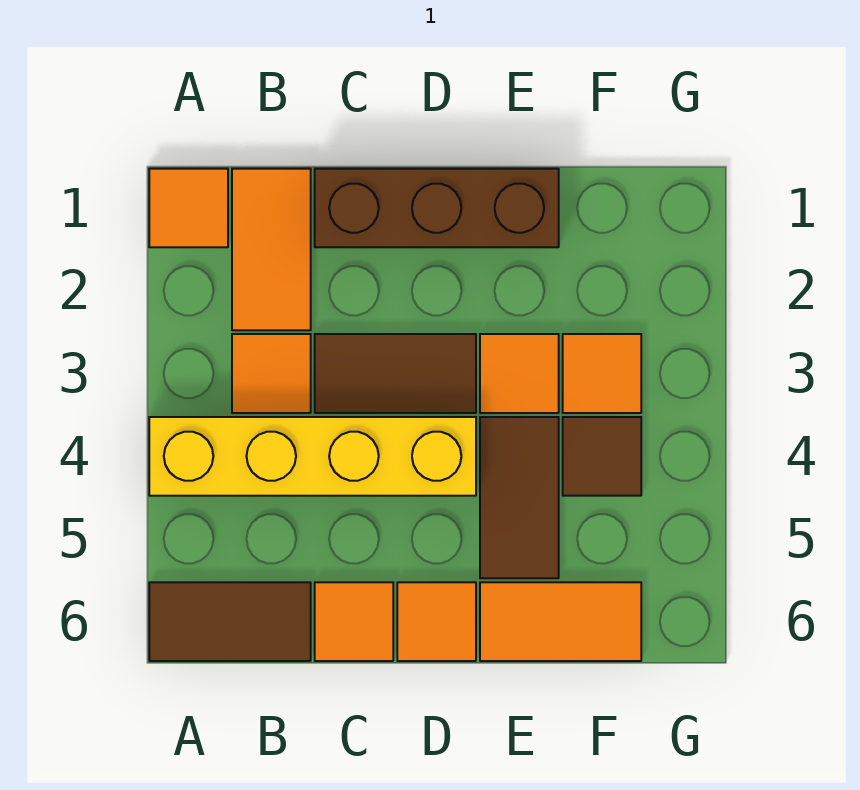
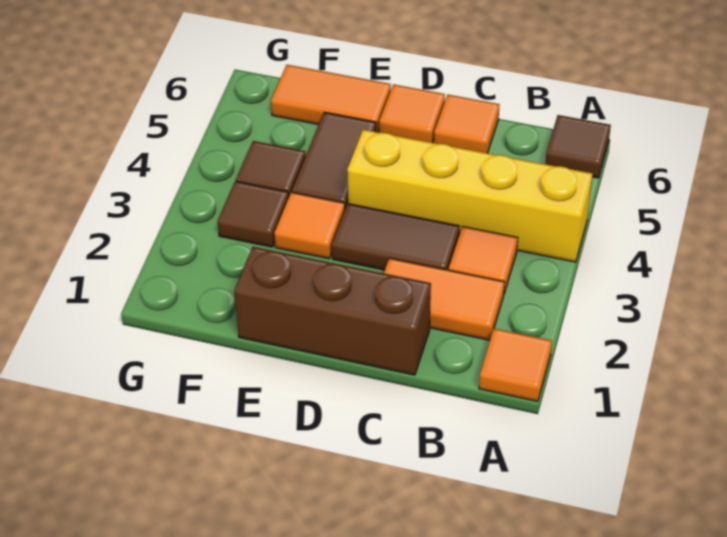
brown tile A6:B6 level 1 -> brown tile A6 level 1
orange tile B1:B2 level 1 -> orange tile B2:C2 level 1
orange tile F3 level 1 -> brown tile F3 level 1

